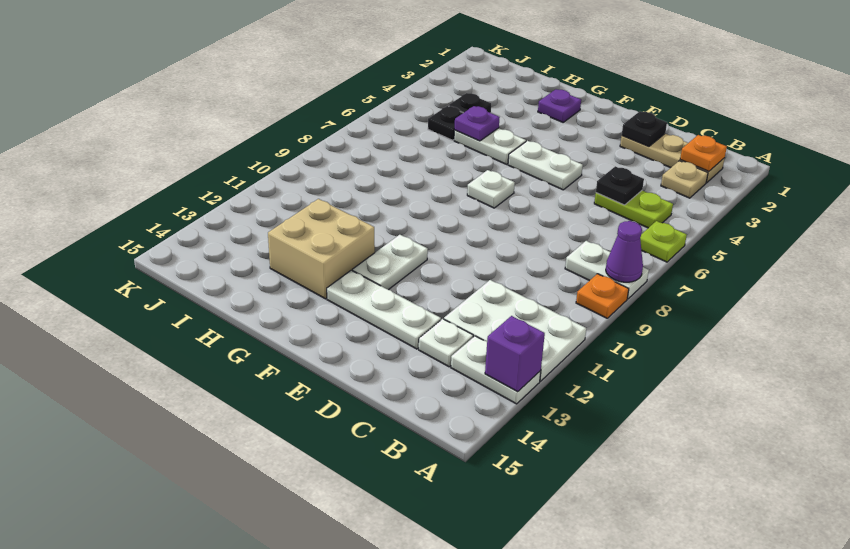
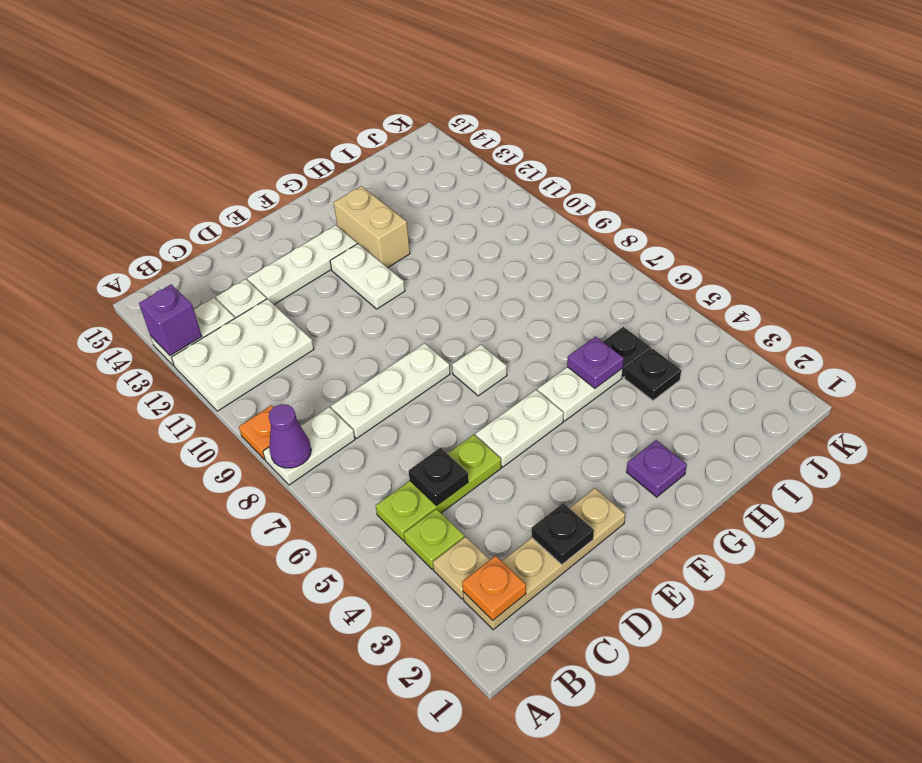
lime plate A6 level 1 -> lime plate B4 level 1
tan plate B2:D2 level 1 -> tan plate B2:E2 level 1
lime plate B5:C5 level 1 -> lime plate B5:D5 level 1
none -> white plate C8:E8 level 1
tan brick G12:H13 level 1 -> tan brick G12:G13 level 1

